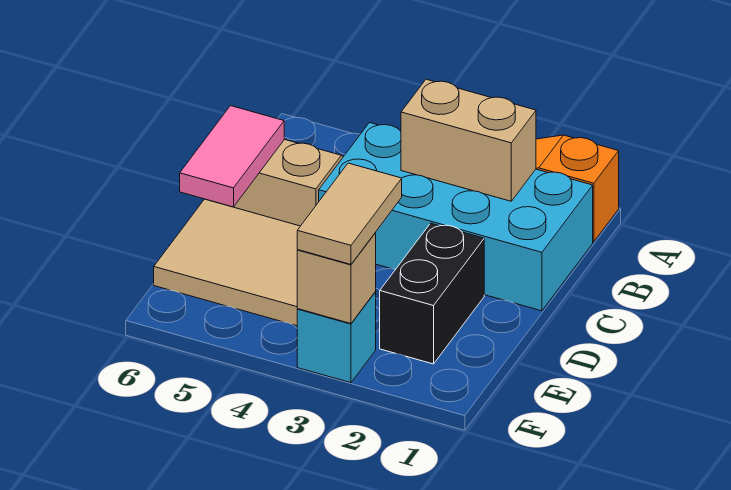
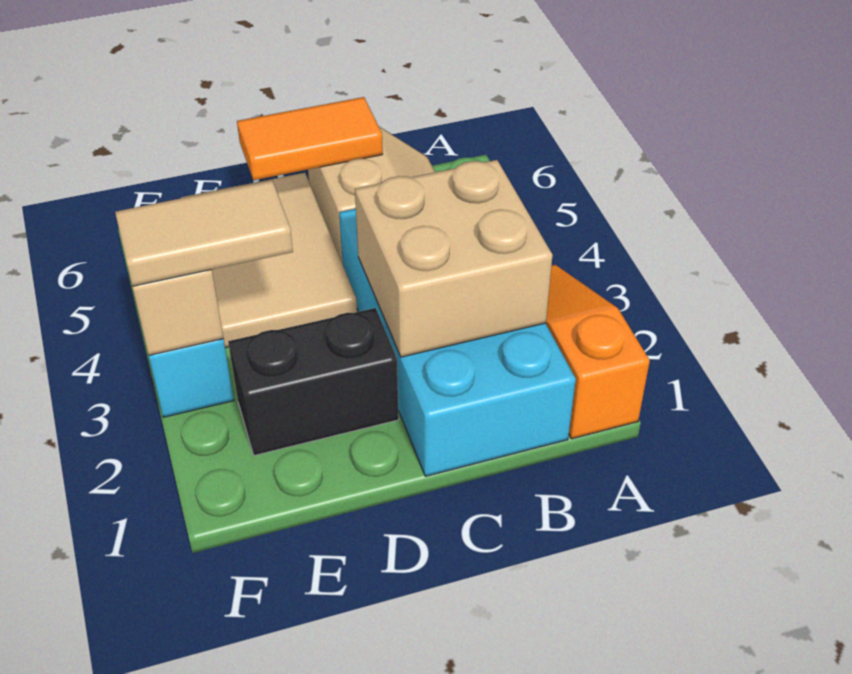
tan brick B2:B3 level 2 -> tan brick B2:C3 level 2
pink tile C6:D6 level 2 -> orange tile C6:D6 level 2

